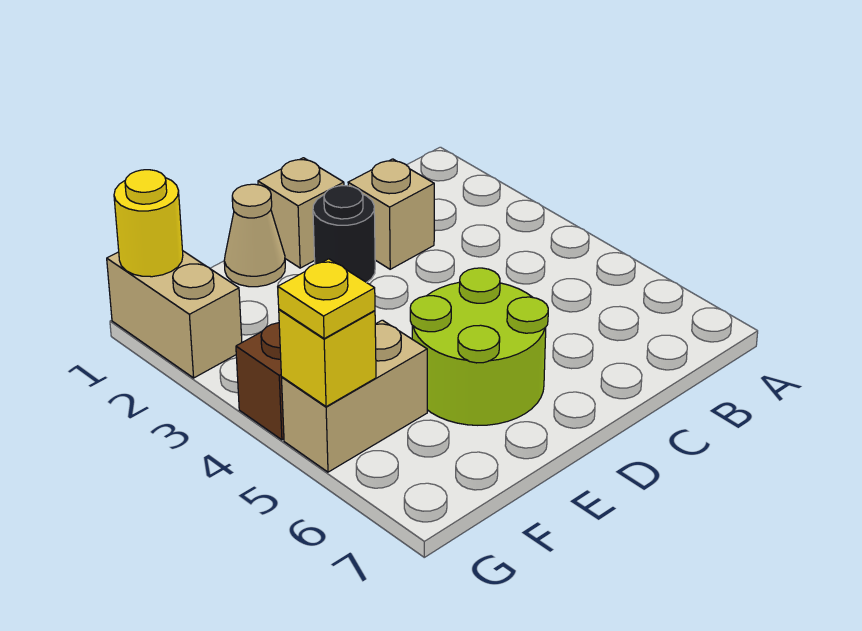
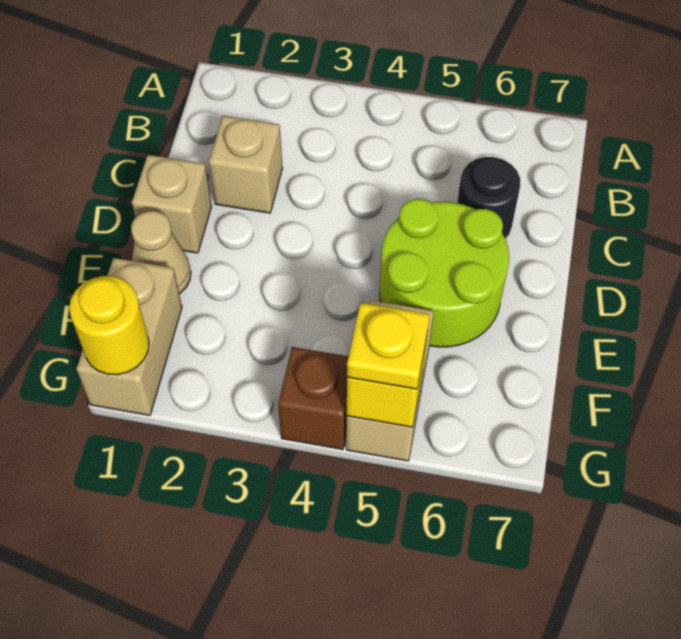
black round brick D2 level 1 -> black round brick C6 level 1
tan brick G1:G2 level 1 -> tan brick F1:G1 level 1

